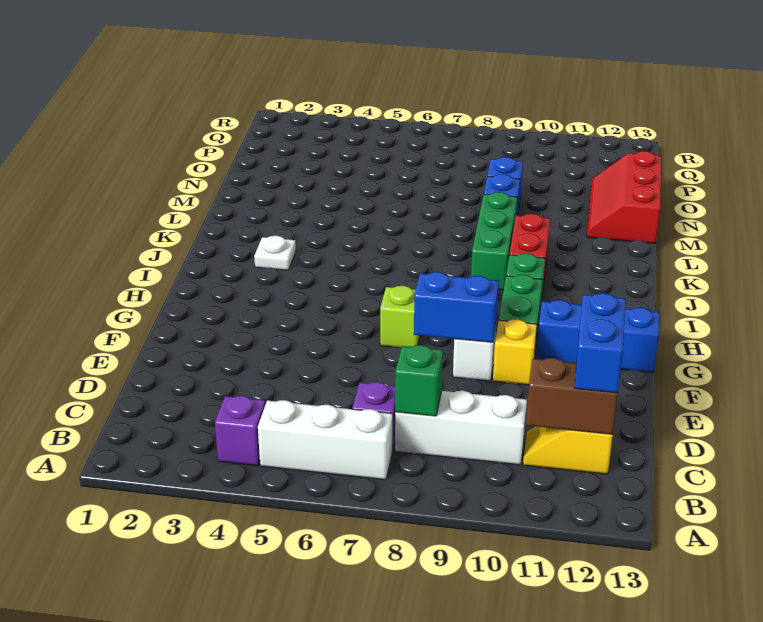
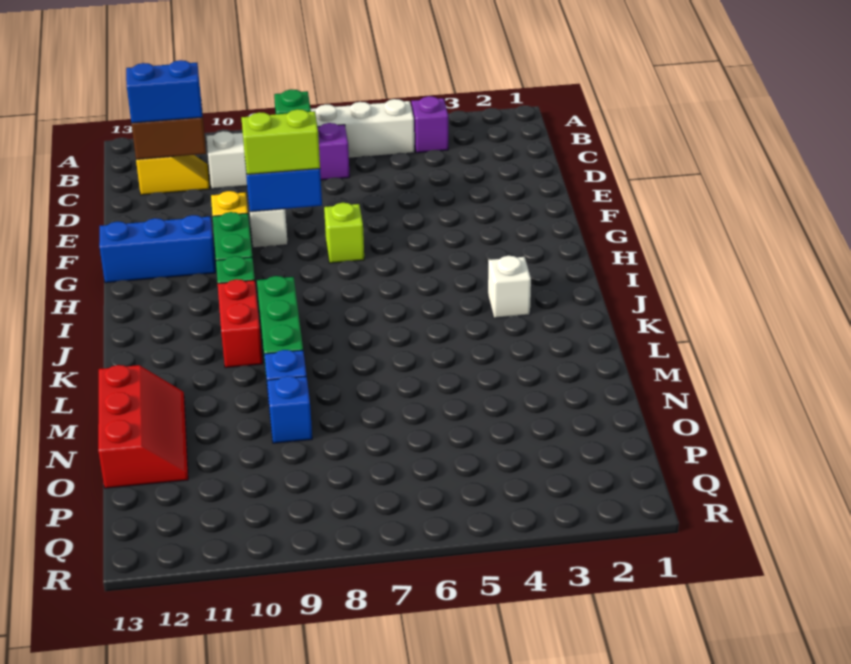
blue brick C12:D12 level 3 -> blue brick C11:C12 level 3
none -> lime brick F8:F9 level 3
white plate J3 level 1 -> white brick J3 level 1

